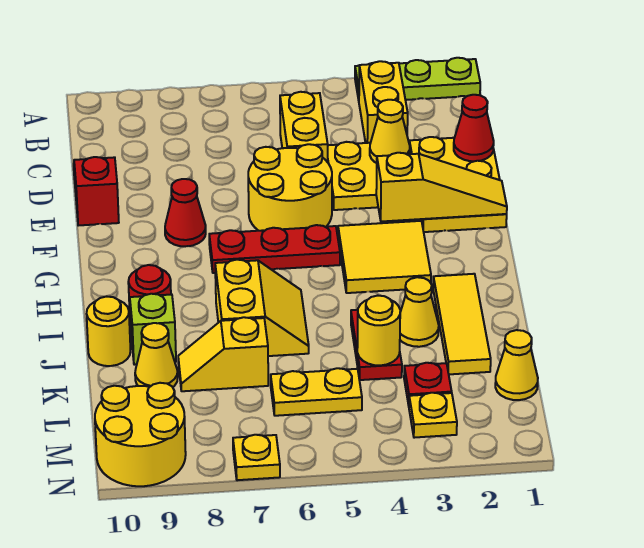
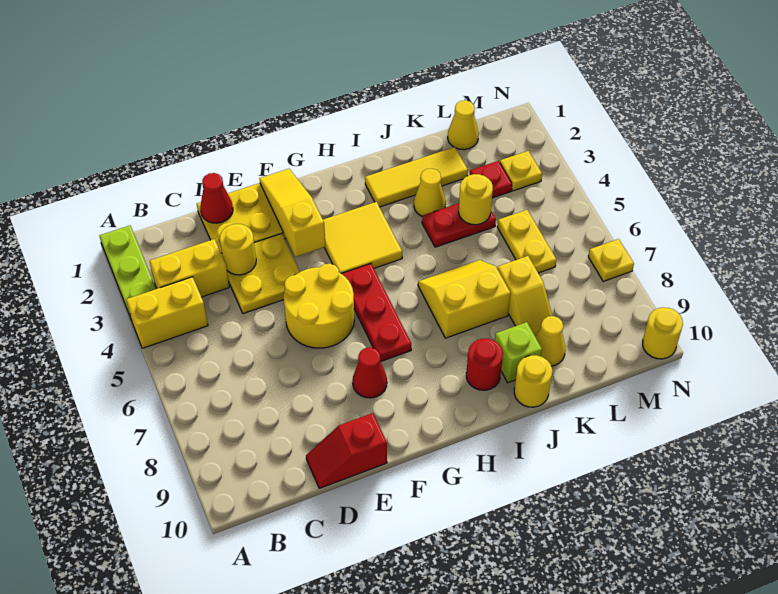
yellow brick C5:D5 level 1 -> yellow brick A4:B4 level 1
yellow cone D3 level 2 -> yellow round brick D3 level 2
yellow round brick M9:N10 level 1 -> yellow round brick N10 level 1

